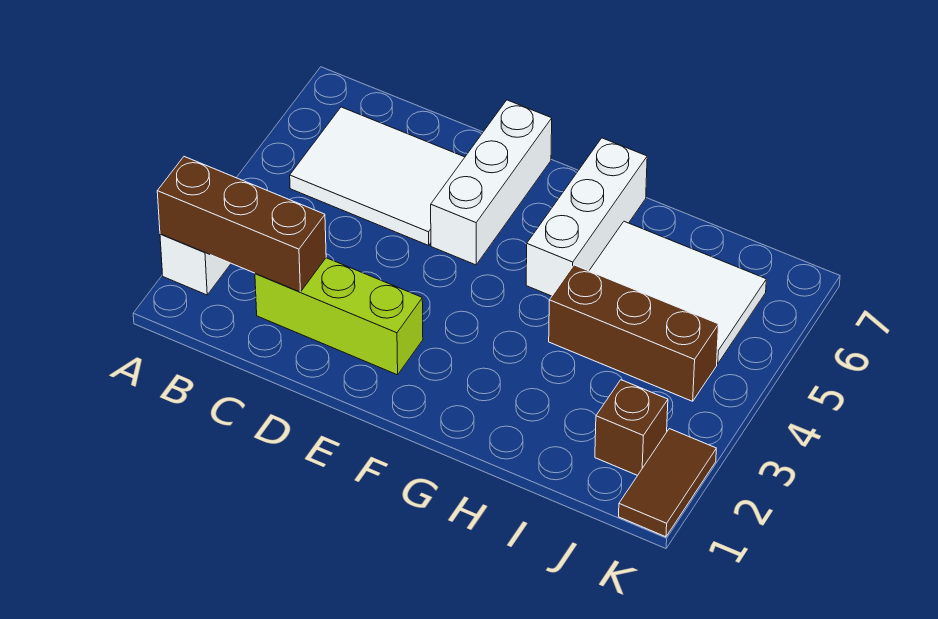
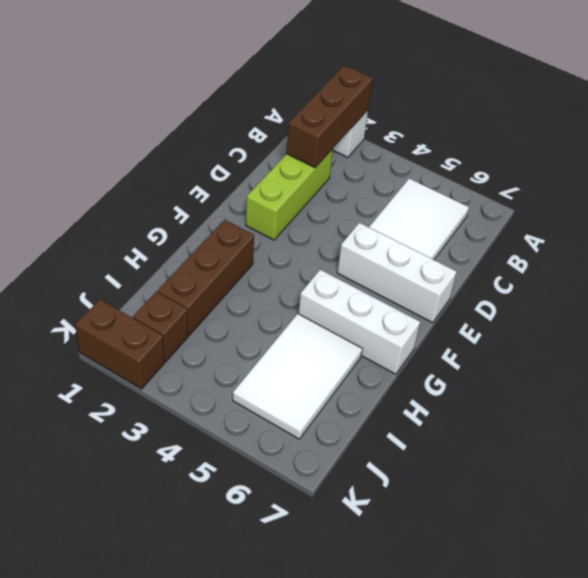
brown brick H4:J4 level 1 -> brown brick G2:I2 level 1
brown tile K1:K2 level 1 -> brown brick K1:K2 level 1

